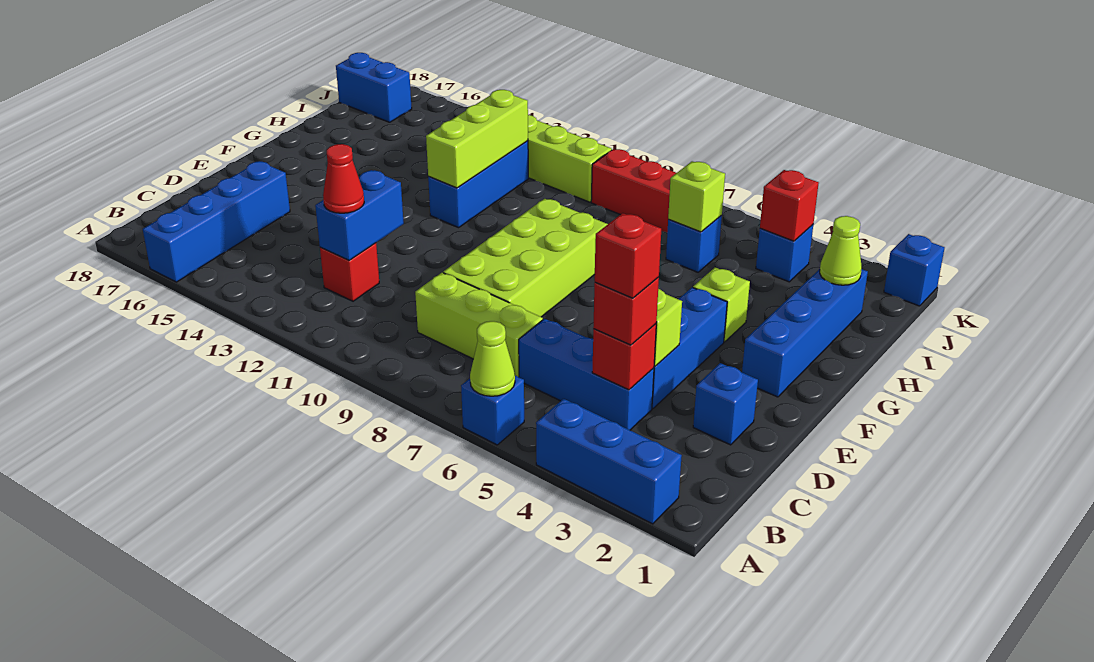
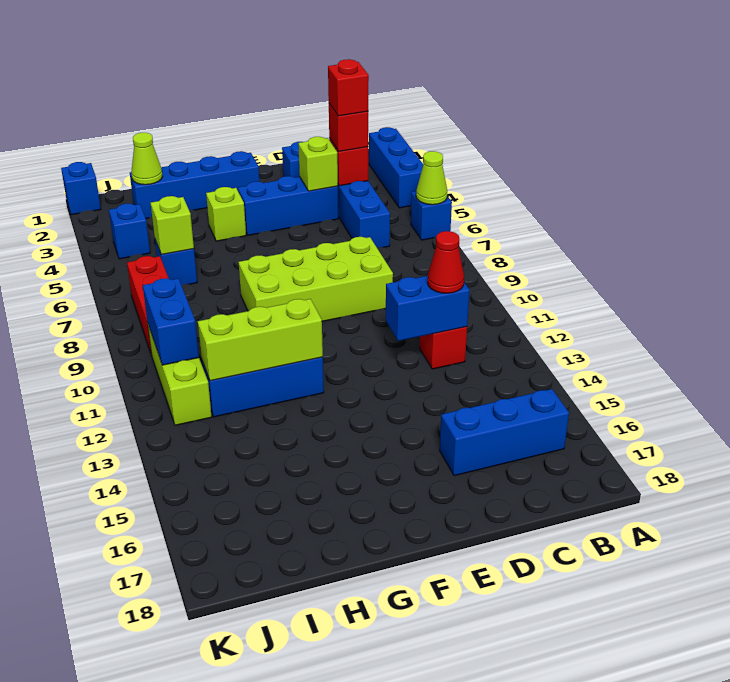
blue brick A16:D16 level 1 -> blue brick B16:D16 level 1
lime brick C7:C9 level 1 -> none
red brick J4 level 2 -> none
blue brick J17:J18 level 1 -> blue brick J10:J11 level 2

